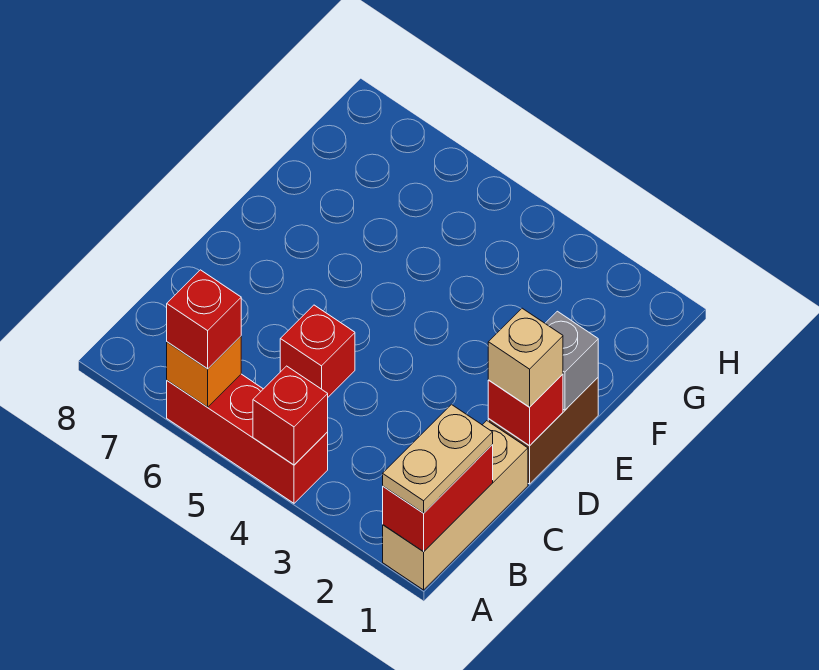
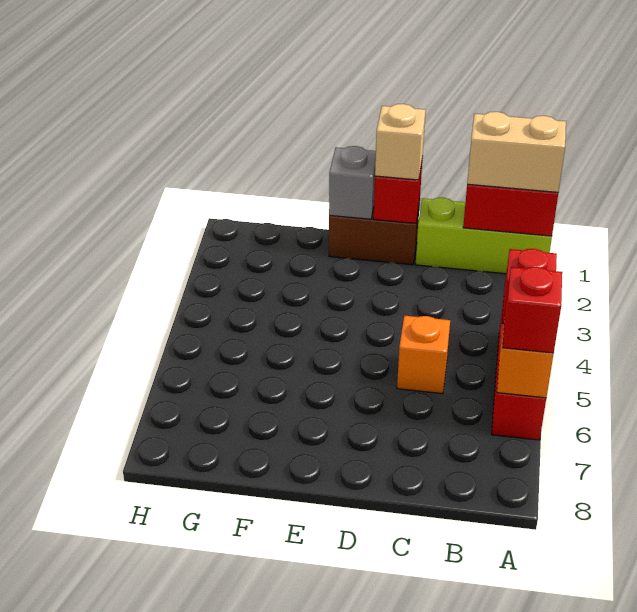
tan brick A1:C1 level 1 -> lime brick A1:C1 level 1
tan plate A1:B1 level 3 -> tan brick A1:B1 level 3
red brick C5 level 1 -> orange brick C5 level 1

